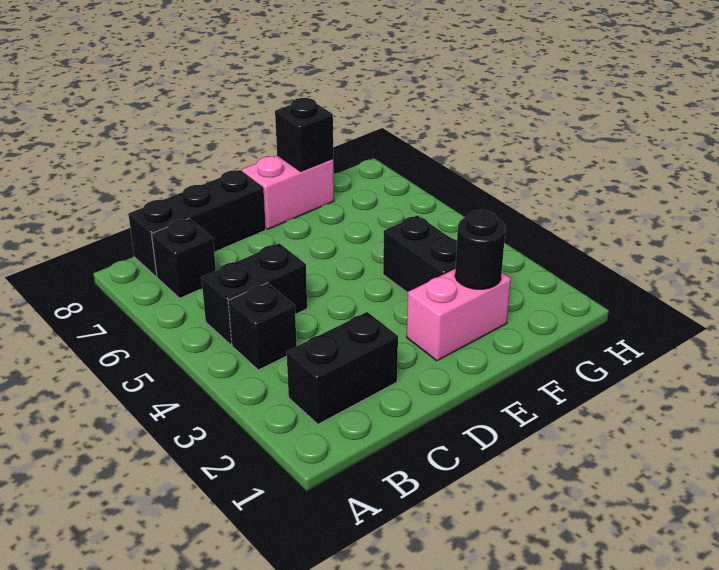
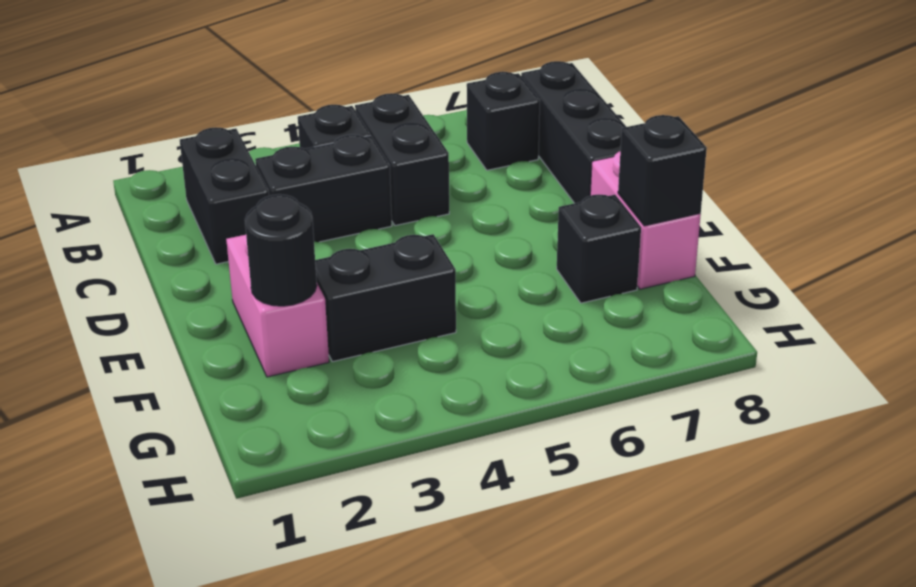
none -> black brick C3:C4 level 1
none -> black brick F7 level 1

